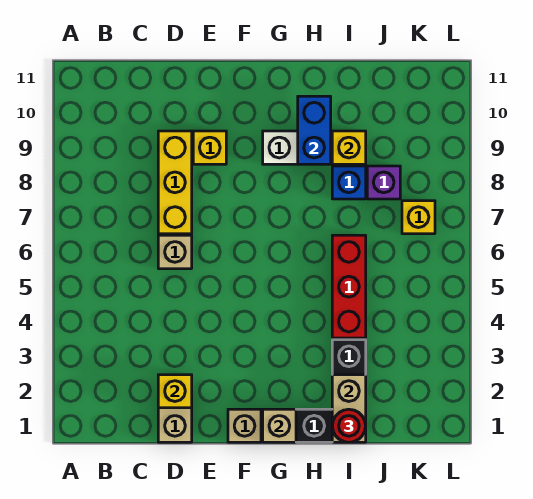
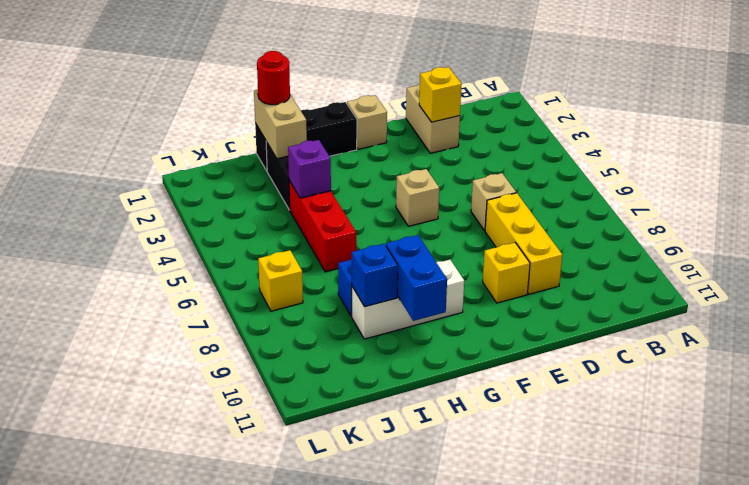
tan brick G1 level 2 -> tan brick F5 level 1
yellow brick I9 level 2 -> blue brick I9 level 2
purple brick J8 level 1 -> purple brick I4 level 2

